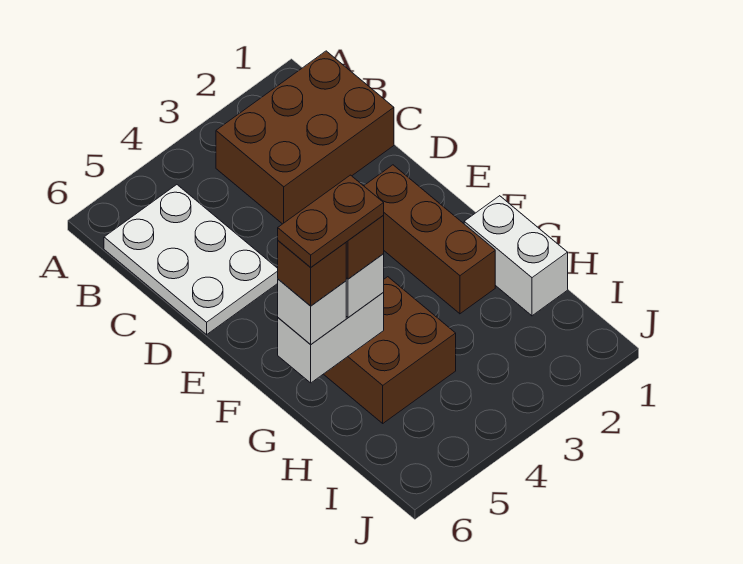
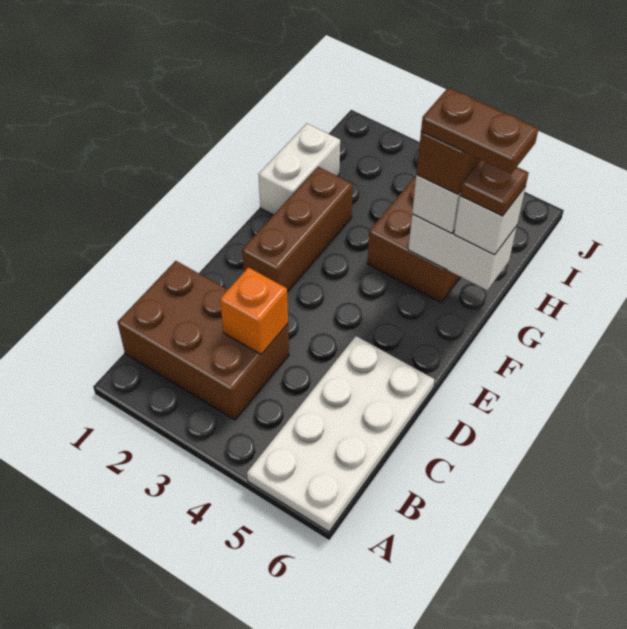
white plate B5:D6 level 1 -> white plate A5:D6 level 1
none -> orange brick C3 level 2
brown brick G6 level 4 -> brown plate G6 level 4

